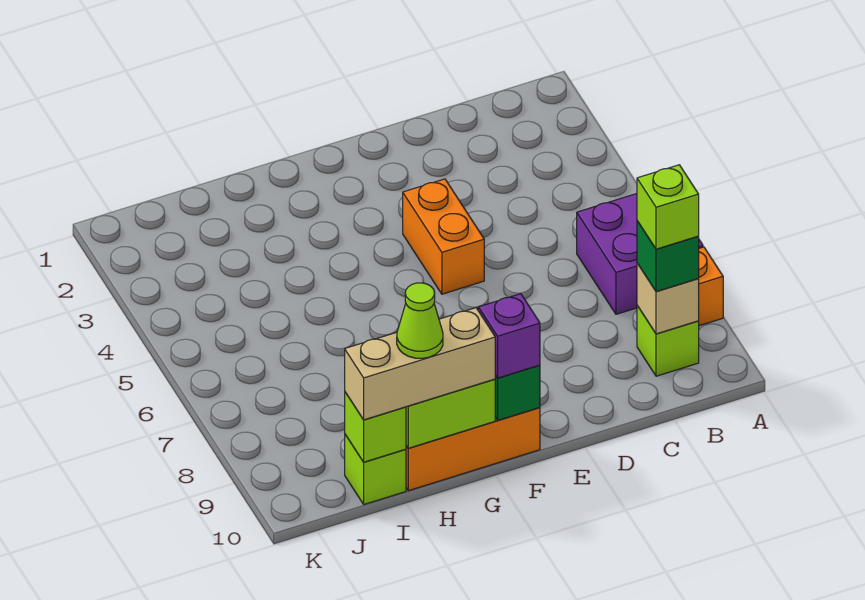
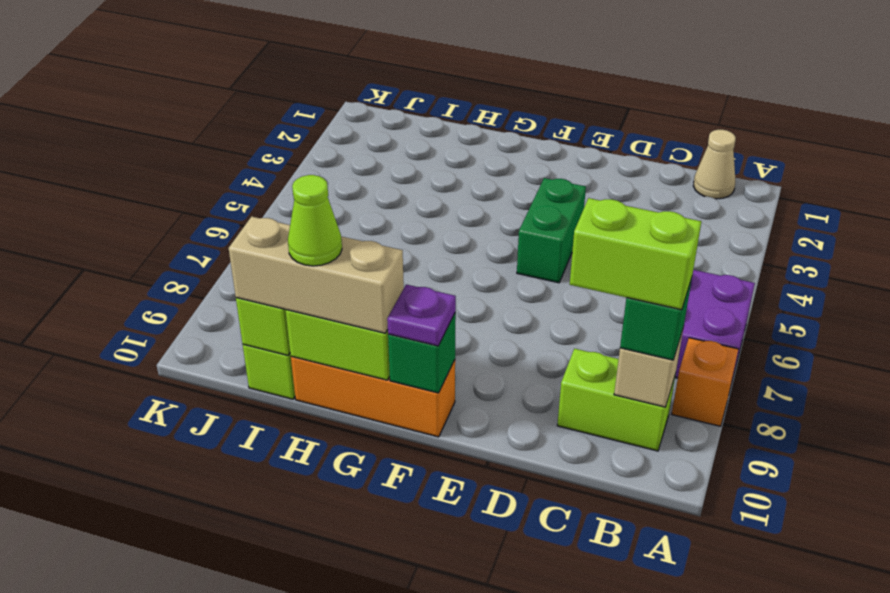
none -> tan cone B1 level 1
lime brick B9 level 1 -> lime brick B9:C9 level 1
lime brick B9 level 4 -> lime brick B9:C9 level 4
orange brick E4:E5 level 1 -> green brick E4:E5 level 1
purple brick F10 level 3 -> purple plate F10 level 3

